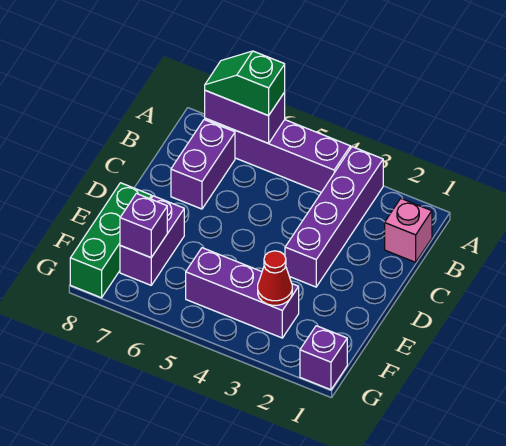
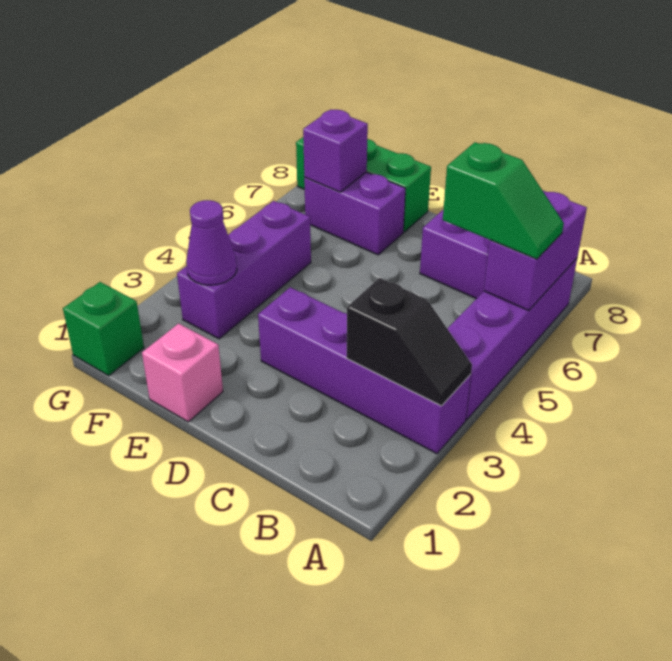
none -> black slope A3:B3 level 2 top B
green slope A6:A7 level 3 top 6 -> green slope A6:B6 level 3 top B
pink brick B1 level 1 -> pink brick E1 level 1
red cone F3 level 2 -> purple cone F3 level 2
purple brick G1 level 1 -> green brick G1 level 1

